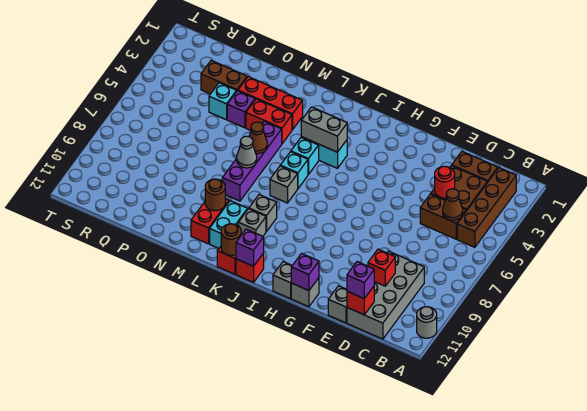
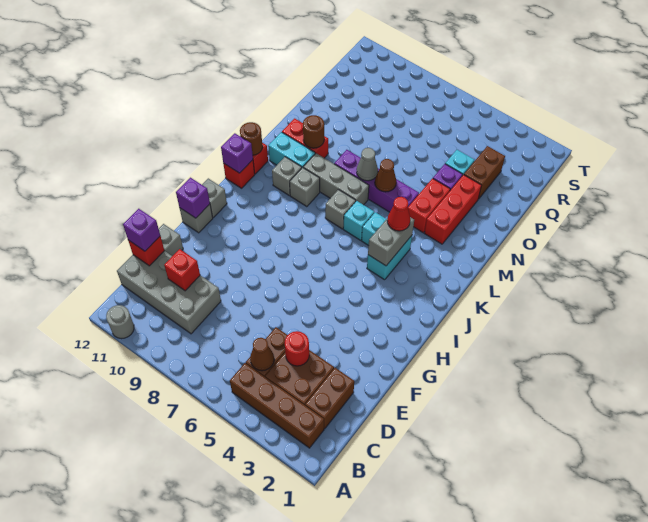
none -> red cone K4 level 3
none -> grey brick L7:L9 level 1

